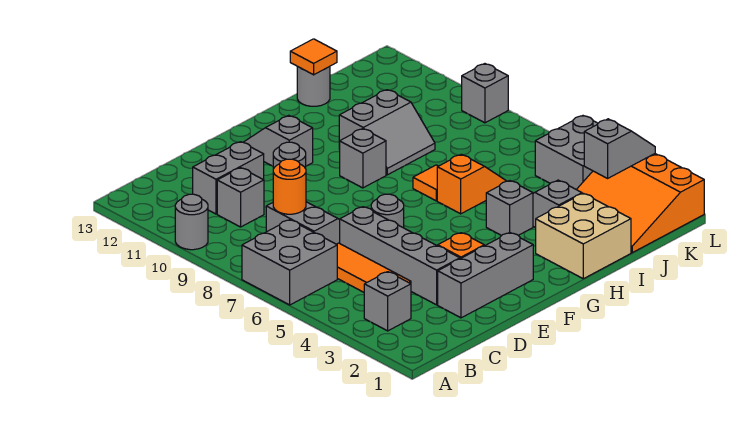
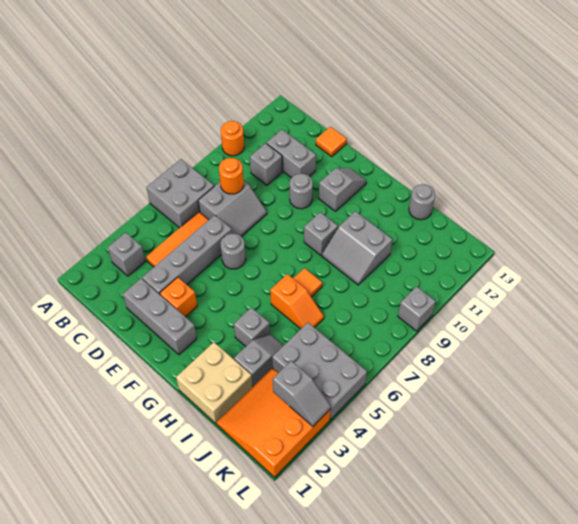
grey round brick A10 level 1 -> orange round brick A10 level 1
orange tile I13 level 2 -> orange tile D13 level 1
grey brick K4:L5 level 1 -> grey brick J4:L5 level 1

